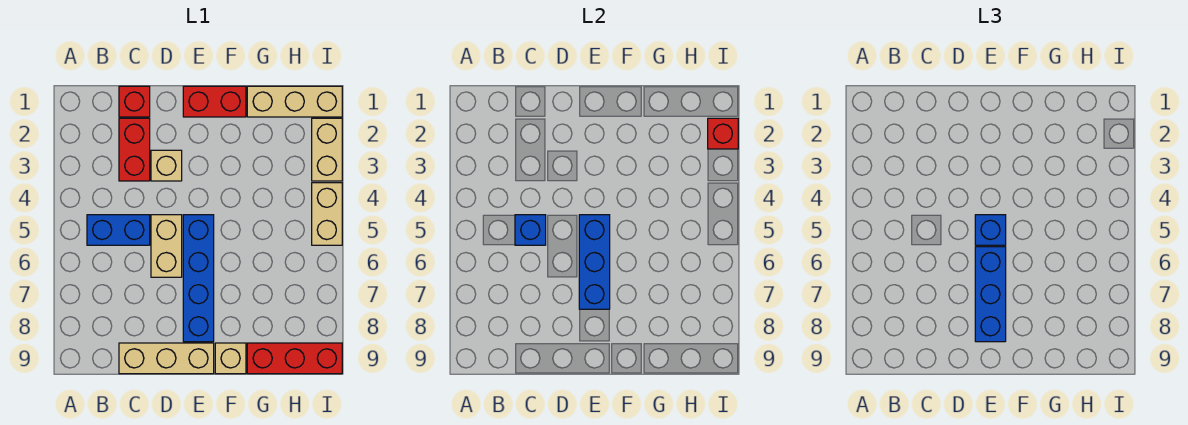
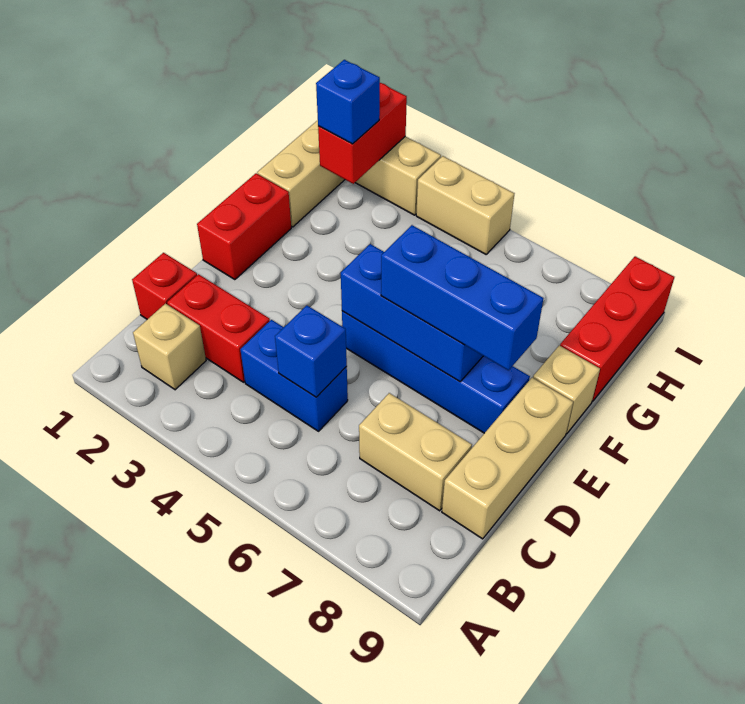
blue brick B5:C5 level 1 -> blue brick C4:C5 level 1
tan brick D3 level 1 -> tan brick B2 level 1
tan brick D5:D6 level 1 -> tan brick C7:C8 level 1
blue brick E5 level 3 -> blue brick H2 level 3
red brick I2 level 2 -> red brick H2:I2 level 2

